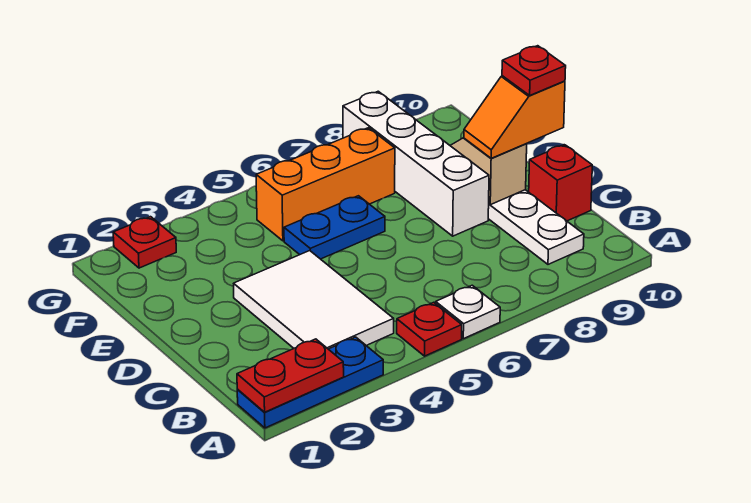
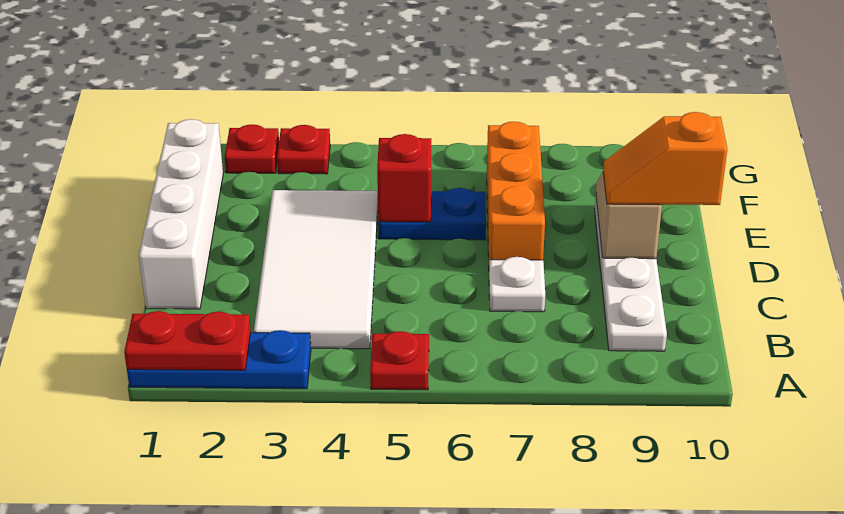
white plate A6 level 1 -> white plate C7 level 1
white tile B3:D4 level 1 -> white tile B3:E4 level 1
red brick C10 level 1 -> red brick E5 level 2
white brick D8:G8 level 1 -> white brick C1:F1 level 1
red plate D10 level 4 -> red plate G3 level 1
orange brick F5:F7 level 1 -> orange brick D7:F7 level 1

